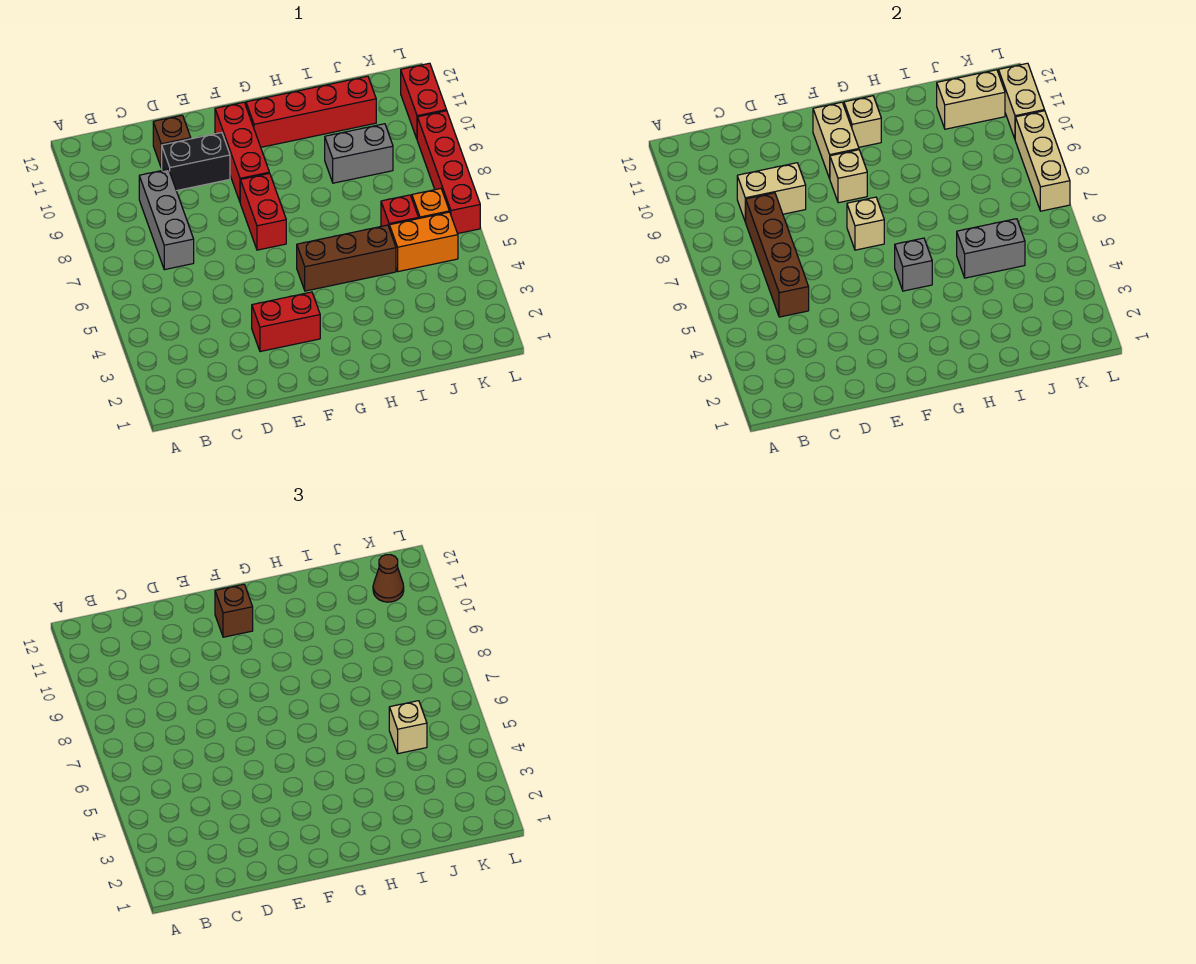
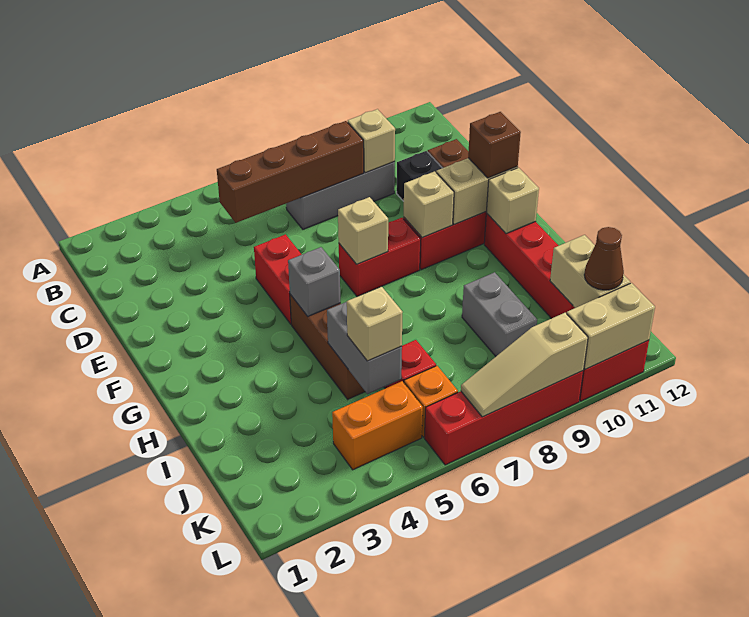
tan brick C9:D9 level 2 -> tan brick C9 level 2
red brick E3:F3 level 1 -> red brick E5:F5 level 1
orange brick J5:K5 level 1 -> orange brick K4:K5 level 1
tan brick L7:L9 level 2 -> tan slope L7:L9 level 2 top 9

